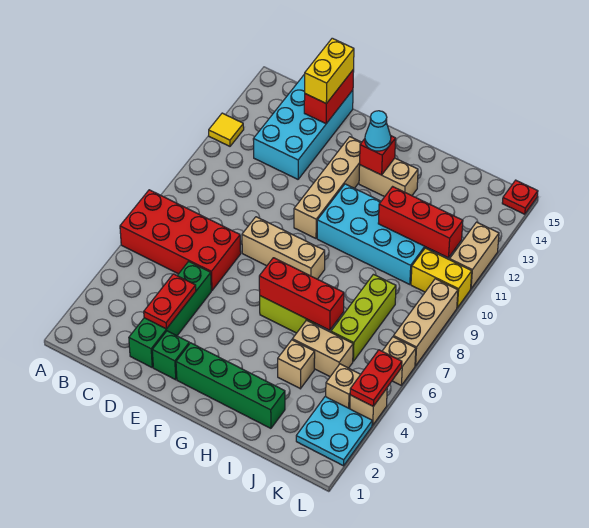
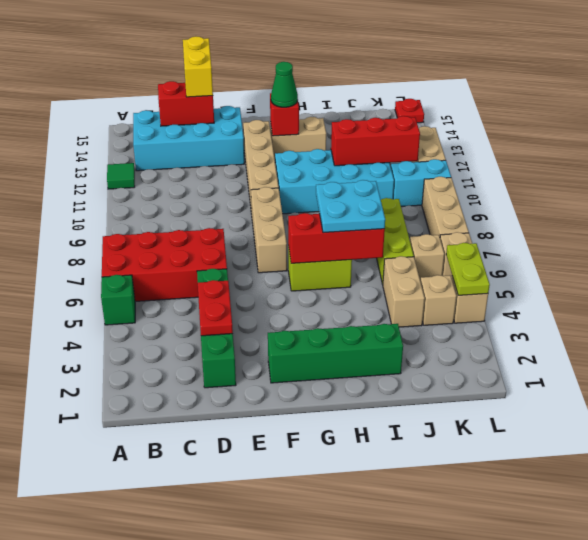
yellow tile A12 level 1 -> green tile A12 level 1
cyan brick C12:D15 level 1 -> cyan brick B13:E14 level 1
red brick D14:D15 level 2 -> red brick C14:D14 level 2
green brick E2 level 1 -> green brick A5 level 1
tan brick E8:G8 level 1 -> tan brick F7:F9 level 1
cyan cone G13 level 3 -> green cone G13 level 3
tan brick I4 level 1 -> tan brick K6 level 1
tan brick I5:J5 level 1 -> tan brick J4:J5 level 1
cyan plate K2:L3 level 1 -> cyan plate H6:I7 level 3
yellow brick K10:L10 level 1 -> cyan brick K10:L10 level 1
red plate L4:L5 level 2 -> lime plate L4:L5 level 2

